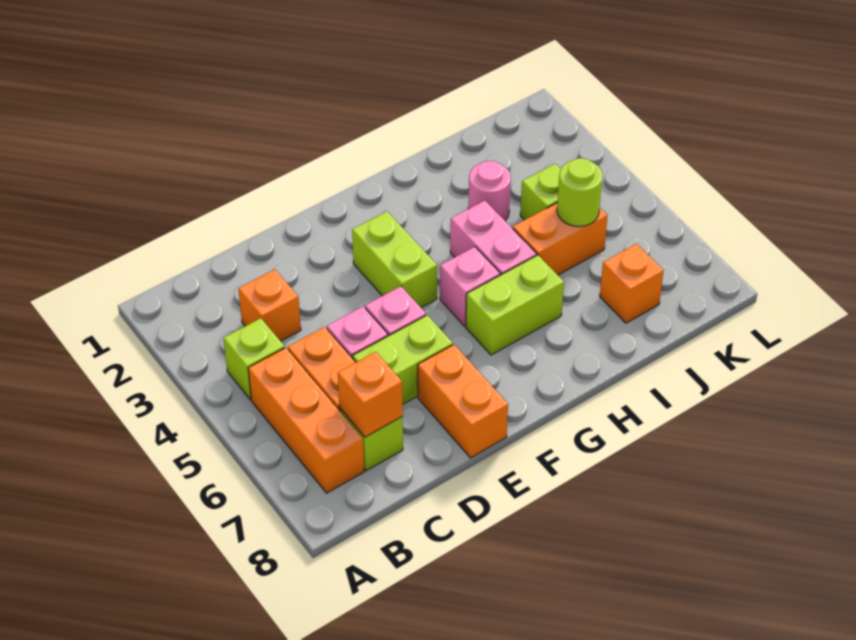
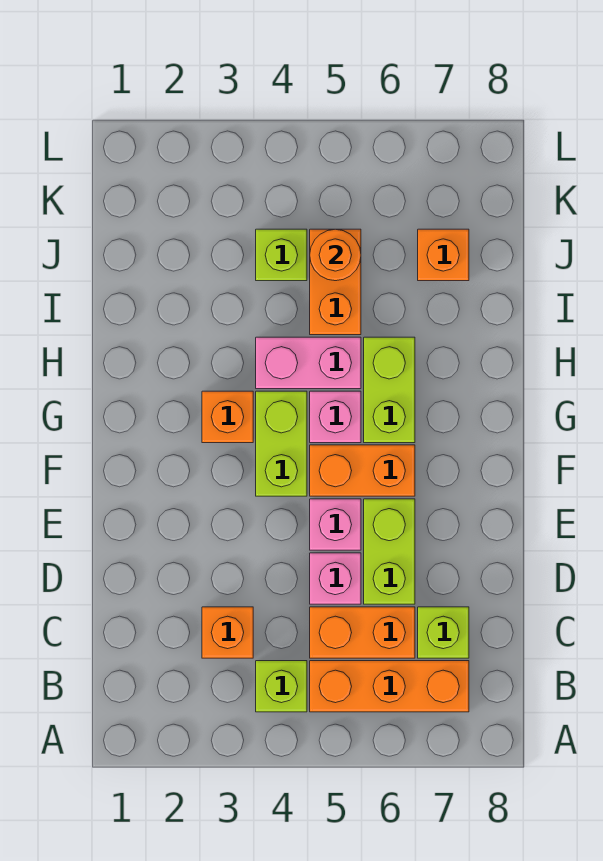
orange brick C7 level 2 -> orange brick G3 level 1
orange brick E7:E8 level 1 -> orange brick F5:F6 level 1
lime brick F3:F4 level 1 -> lime brick F4:G4 level 1
pink round brick I3 level 1 -> none
lime round brick J5 level 2 -> orange round brick J5 level 2

